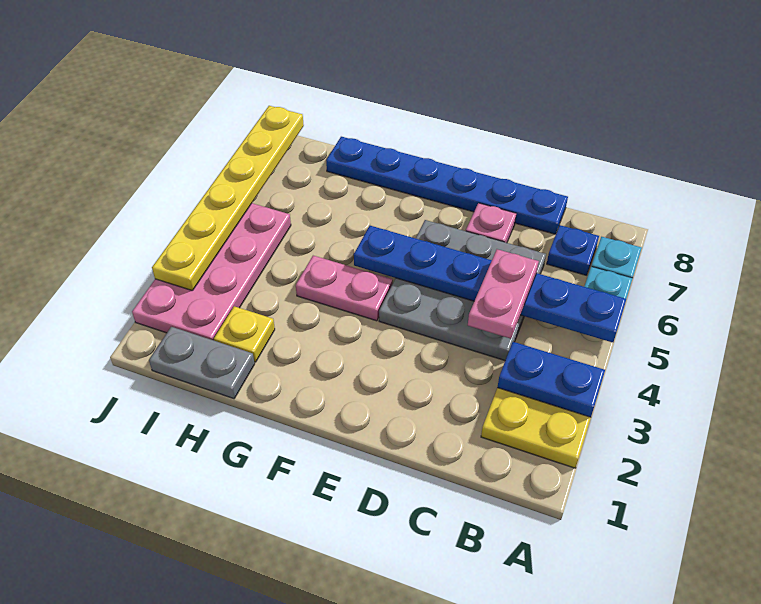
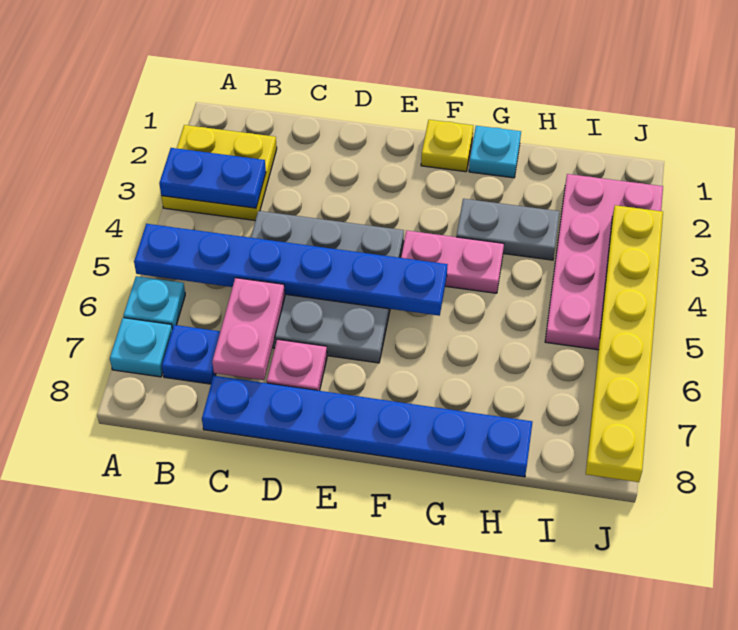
pink plate C4:C5 level 3 -> pink plate C6:C7 level 2
none -> cyan plate G1 level 1
grey plate H1:I1 level 1 -> grey plate G3:H3 level 1
yellow plate H2 level 1 -> yellow plate F1 level 1

